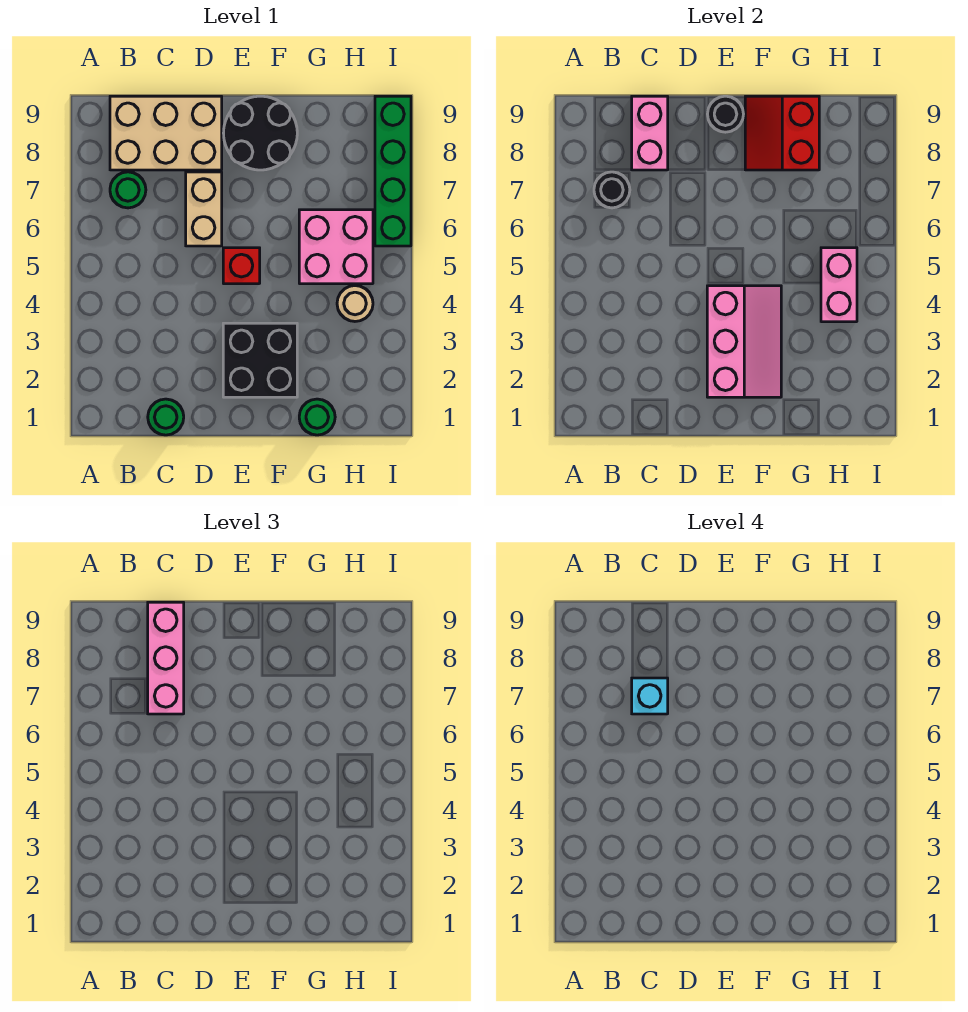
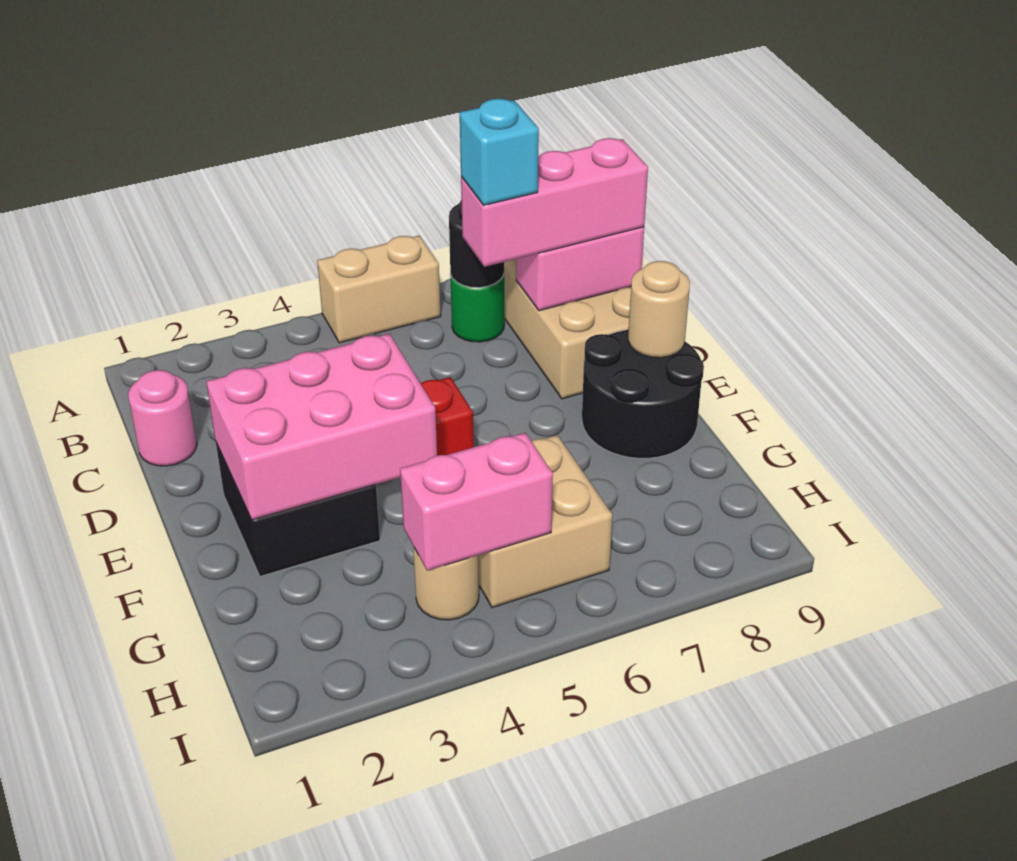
green round brick C1 level 1 -> pink round brick C1 level 1
tan brick D6:D7 level 1 -> tan brick A5:A6 level 1
pink slope E2:F4 level 2 top E -> pink brick E2:F4 level 2
black round brick E9 level 2 -> tan round brick E9 level 2
red slope F8:G9 level 2 top G -> none
green round brick G1 level 1 -> none
pink brick G5:H6 level 1 -> tan brick G5:H6 level 1
green brick I6:I9 level 1 -> none

